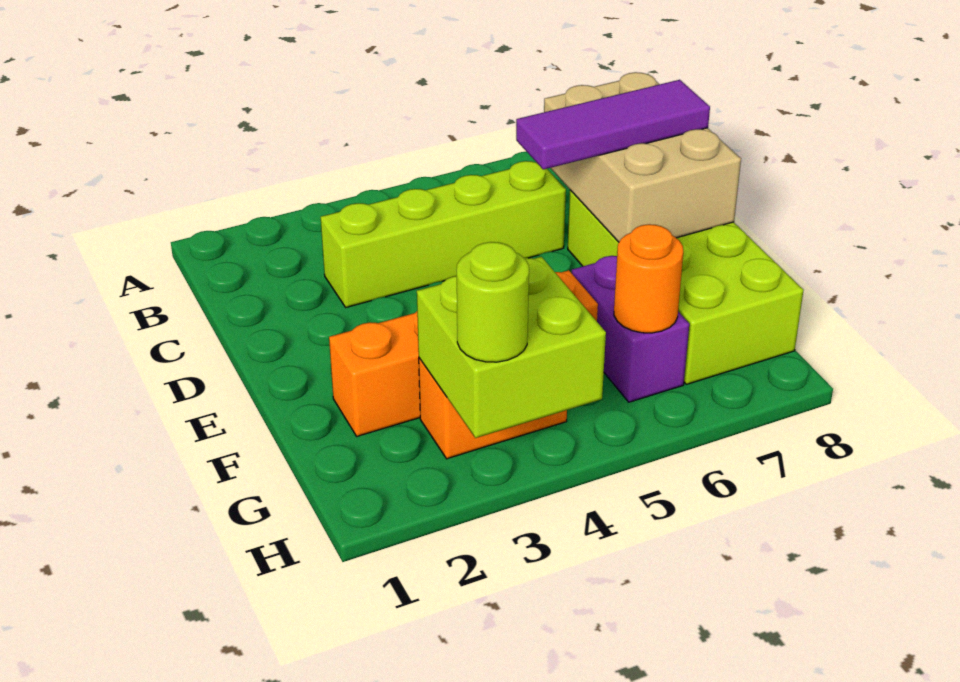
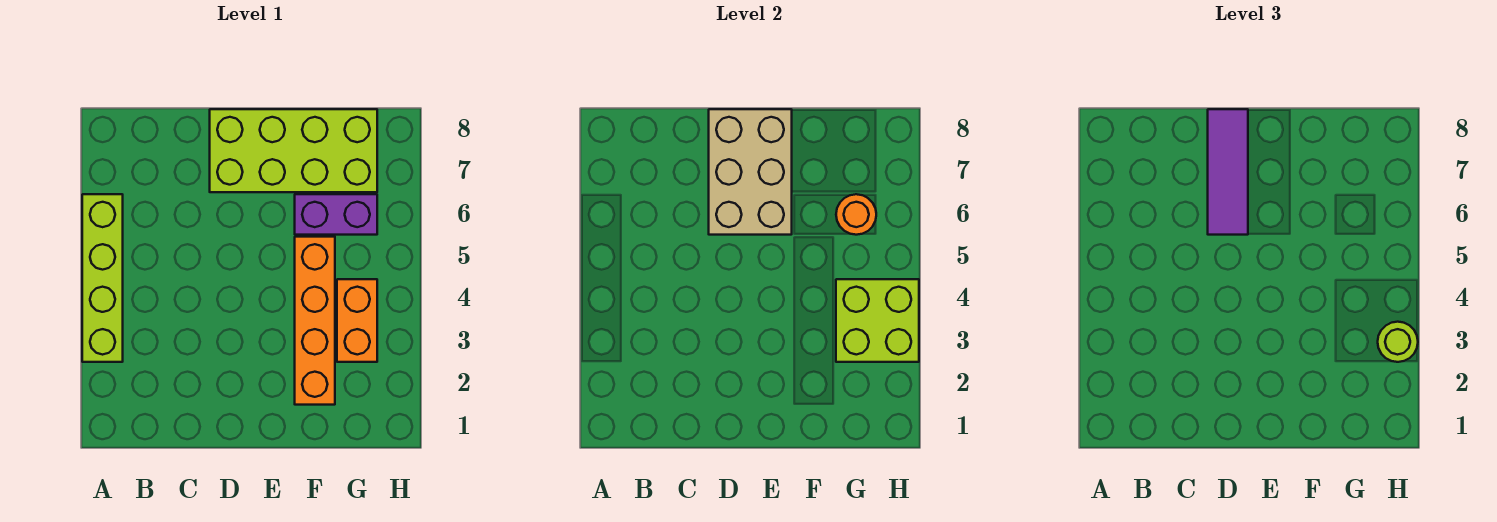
lime brick C3:C6 level 1 -> lime brick A3:A6 level 1
tan brick C7:E8 level 2 -> tan brick D6:E8 level 2

